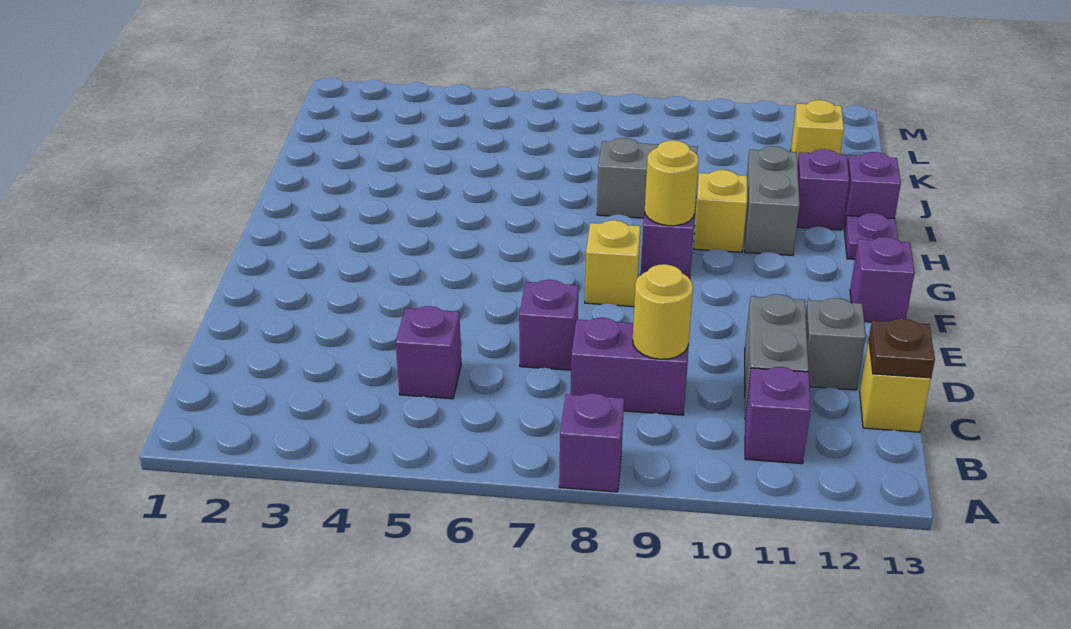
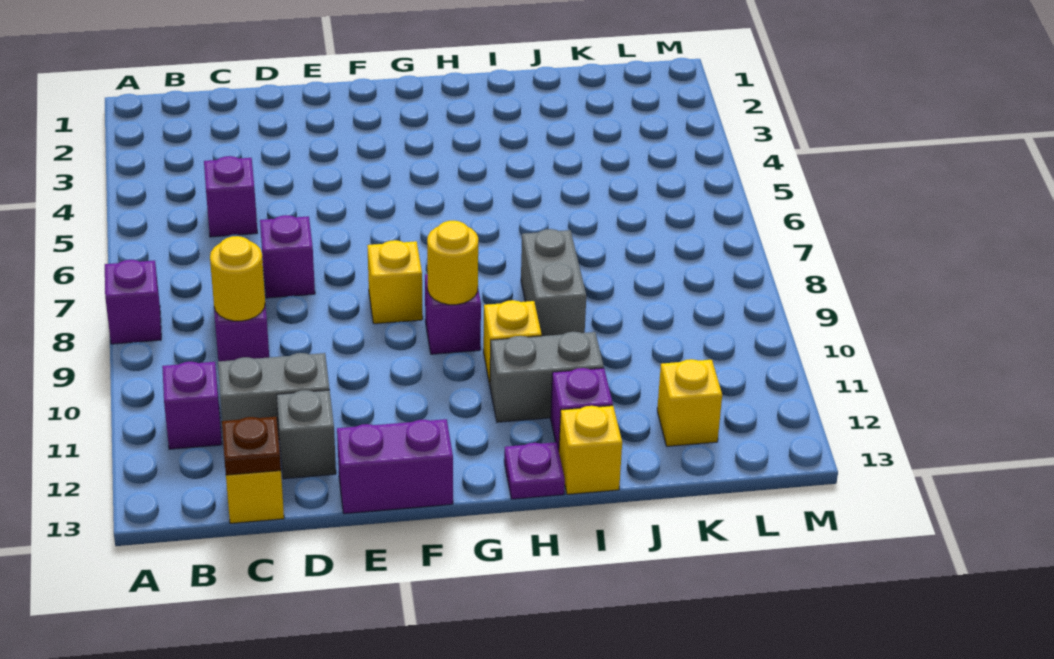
purple brick F13 level 1 -> purple brick E13:F13 level 1
purple brick I13 level 1 -> yellow brick I13 level 1

